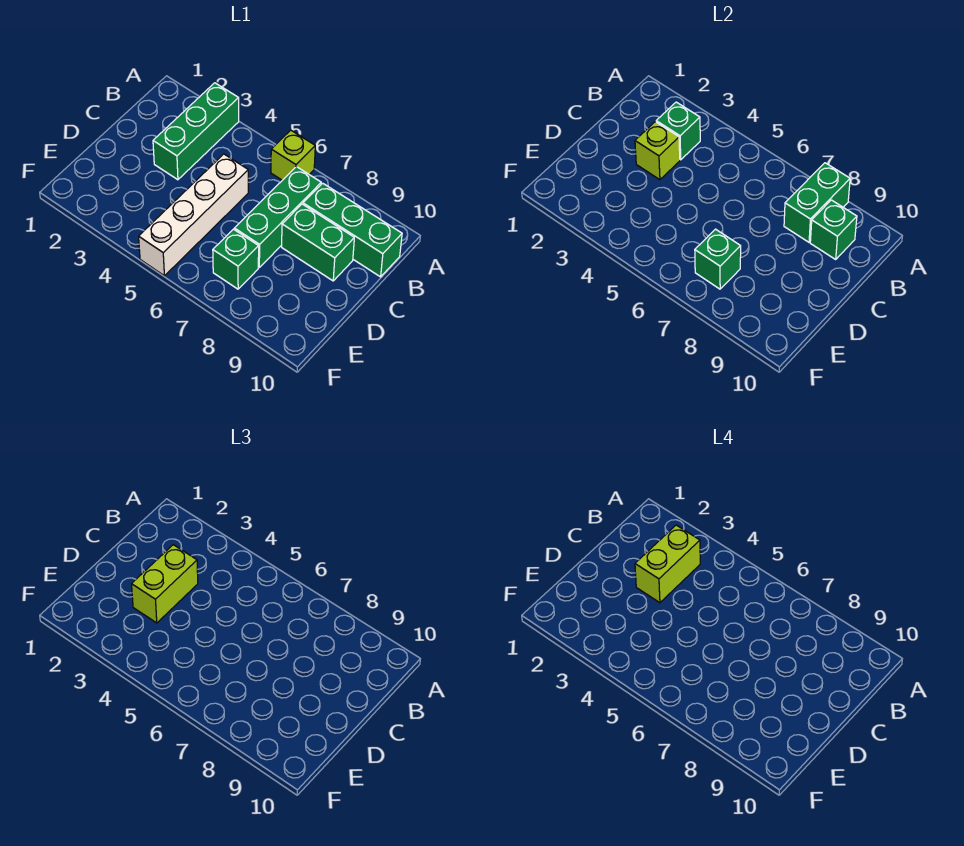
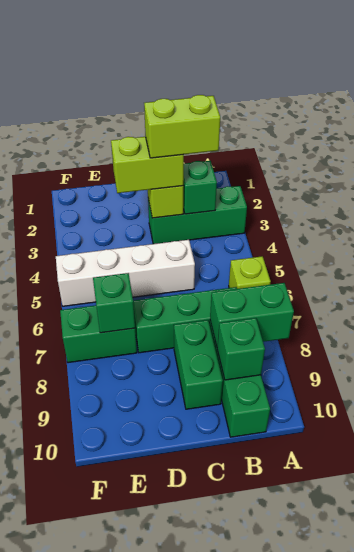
green brick E7 level 1 -> green brick E7:F7 level 1

